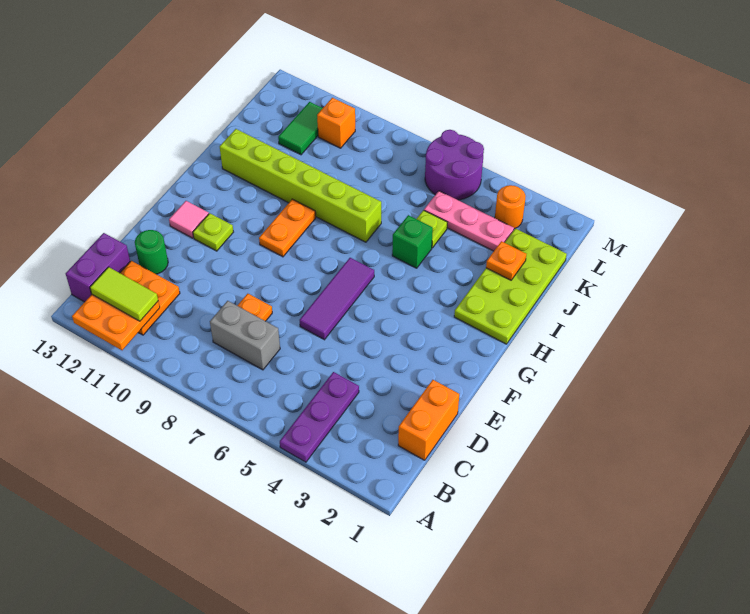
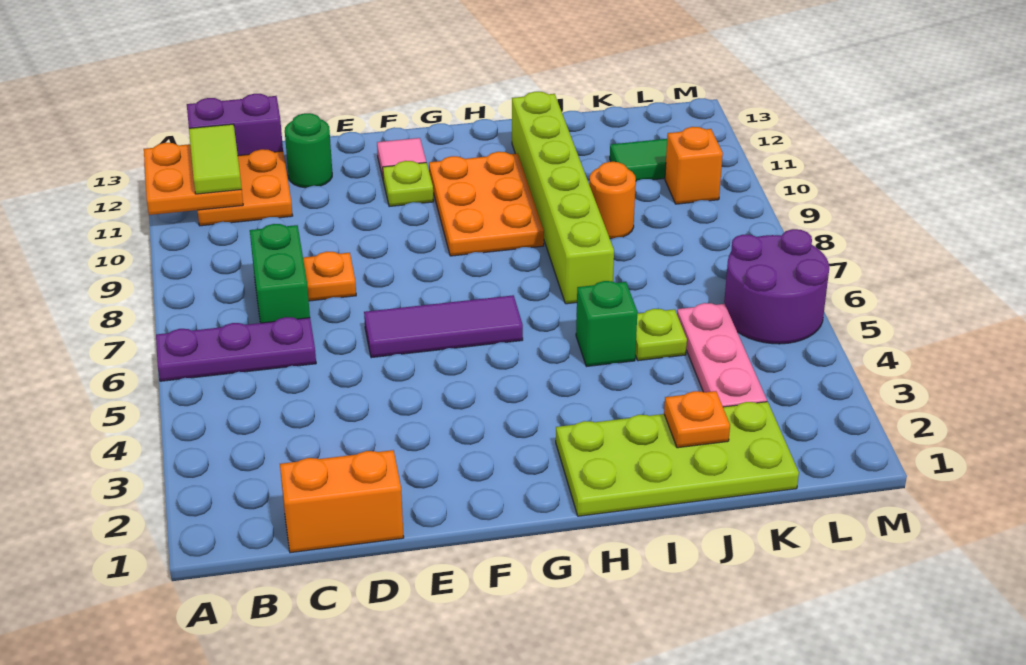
purple plate A4:C4 level 1 -> purple plate A6:C6 level 1
grey brick C7:C8 level 1 -> green brick C7:C8 level 1
orange plate G9:H9 level 1 -> orange plate G9:H11 level 1
orange round brick L3 level 1 -> orange round brick J9 level 1

